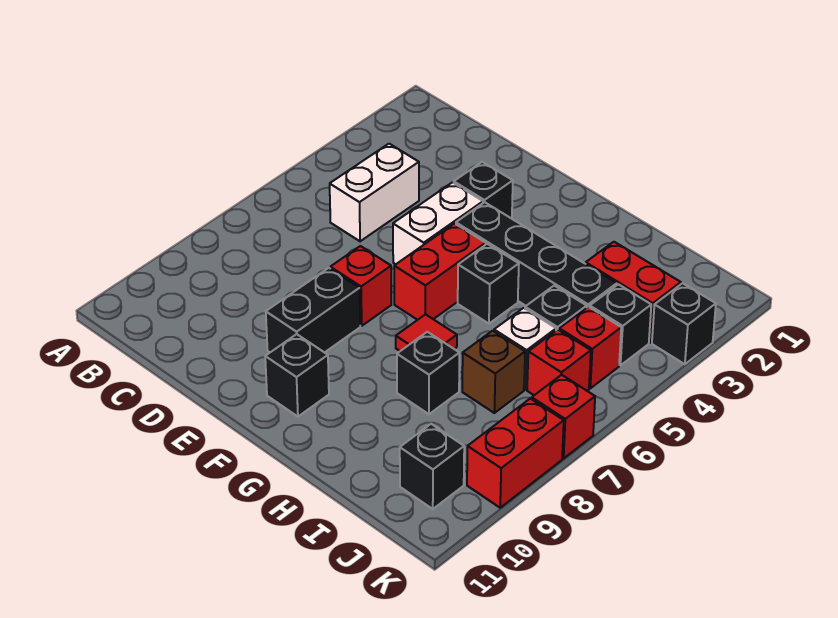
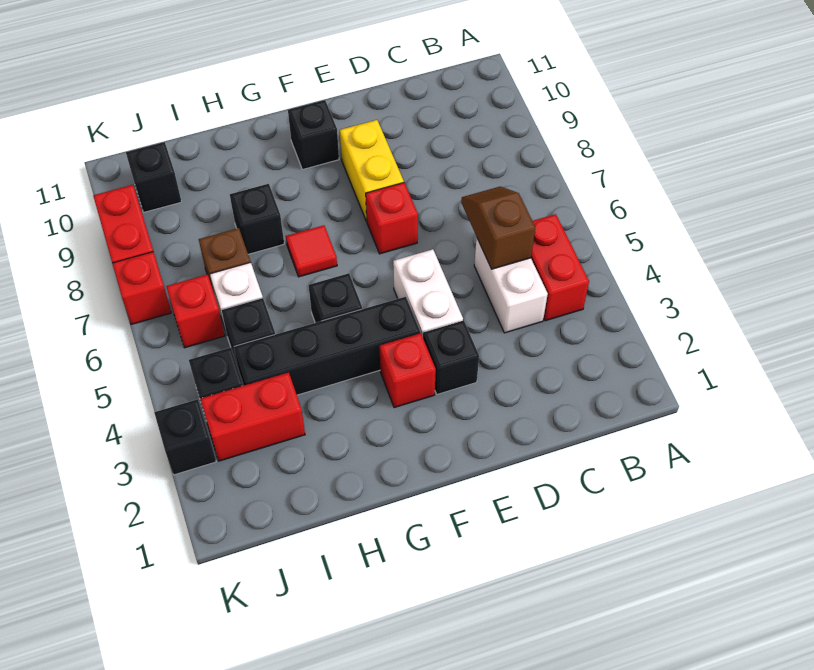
none -> brown slope C5:C6 level 2 top 5
black brick E8:E9 level 1 -> yellow brick E8:E9 level 1
red brick F5:F6 level 1 -> red brick B4:B5 level 1
red brick J5 level 1 -> red brick F3 level 1

